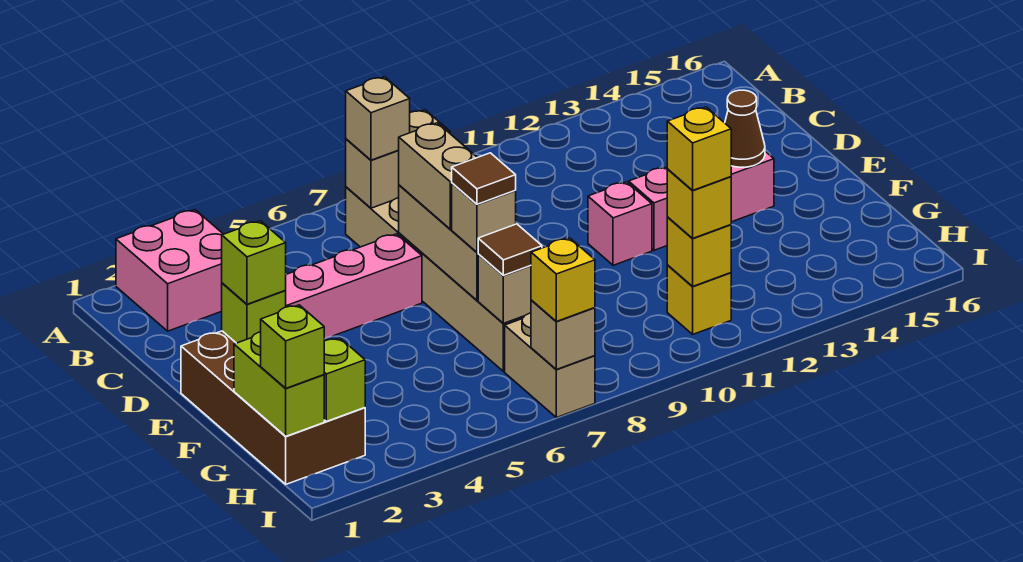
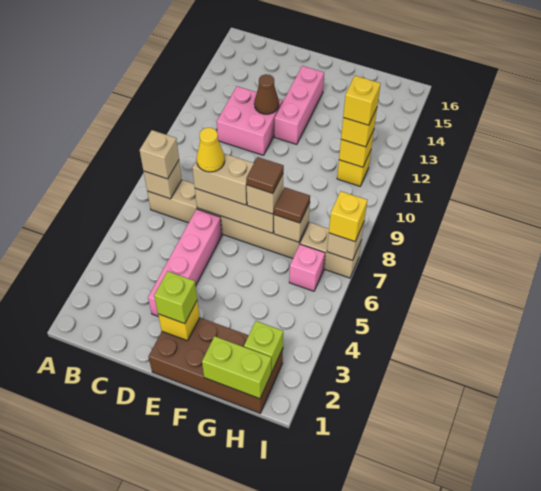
pink brick A2:B3 level 1 -> pink brick C11:D12 level 1
tan brick B7:B8 level 2 -> tan brick B7 level 2
none -> yellow cone D7 level 4
lime brick E2 level 2 -> yellow brick E2 level 2
pink brick E11 level 1 -> pink brick H6 level 1
brown cone E14 level 2 -> brown cone D12 level 2
lime brick H1 level 3 -> none

